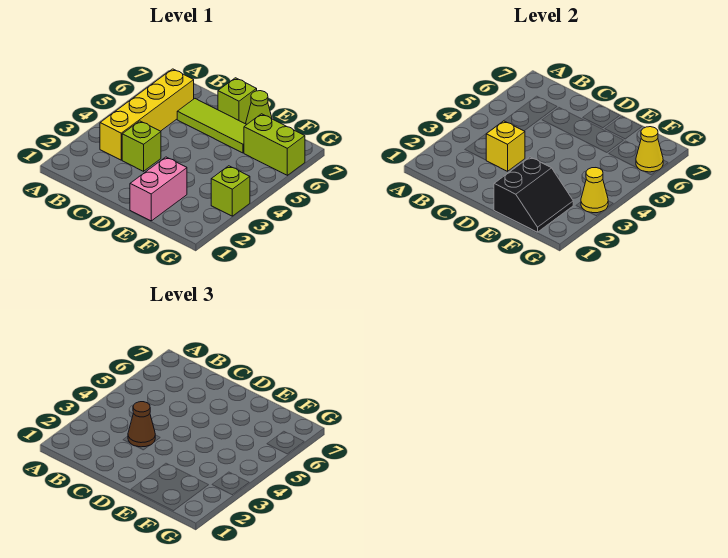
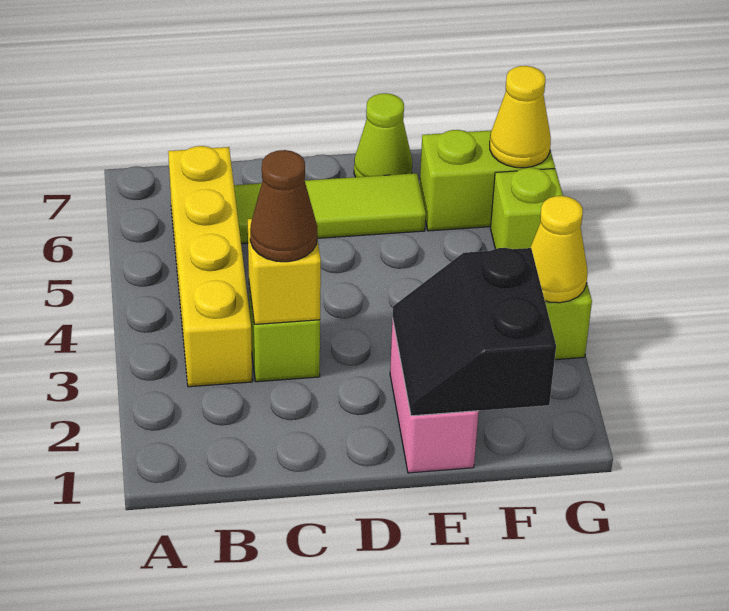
lime brick D7 level 1 -> lime brick G5 level 1
black slope E1:F2 level 2 top E -> black slope E1:F2 level 2 top F

